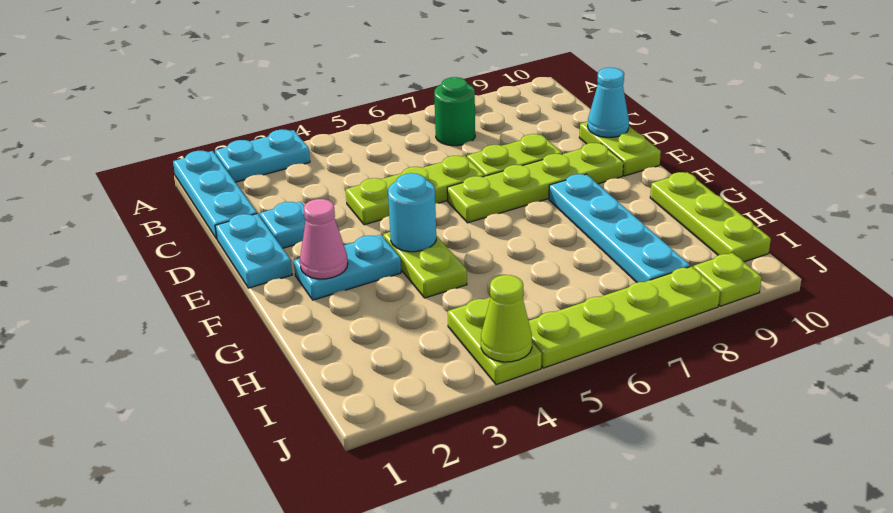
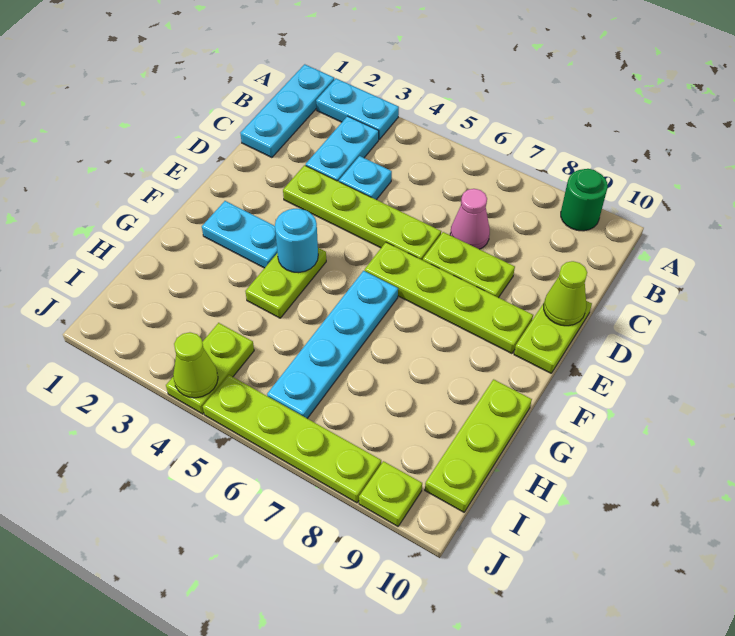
green round brick B7 level 1 -> green round brick A9 level 1
cyan plate D1:E1 level 1 -> cyan plate B3:C3 level 1
cyan plate D2 level 1 -> cyan plate C4 level 1
lime plate D4:D6 level 1 -> lime plate D3:D6 level 1
cyan cone D10 level 2 -> lime cone D10 level 2
pink cone F2 level 2 -> pink cone C7 level 1
cyan plate F8:I8 level 1 -> cyan plate F6:I6 level 1

